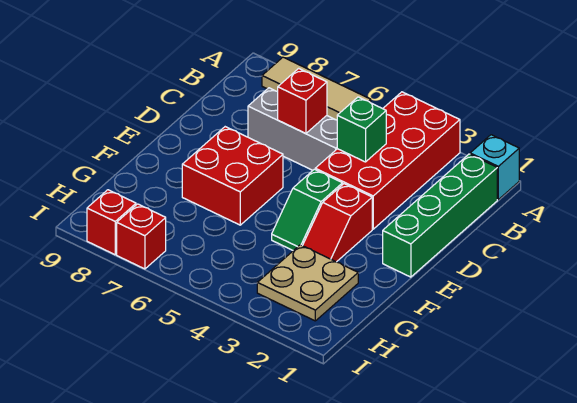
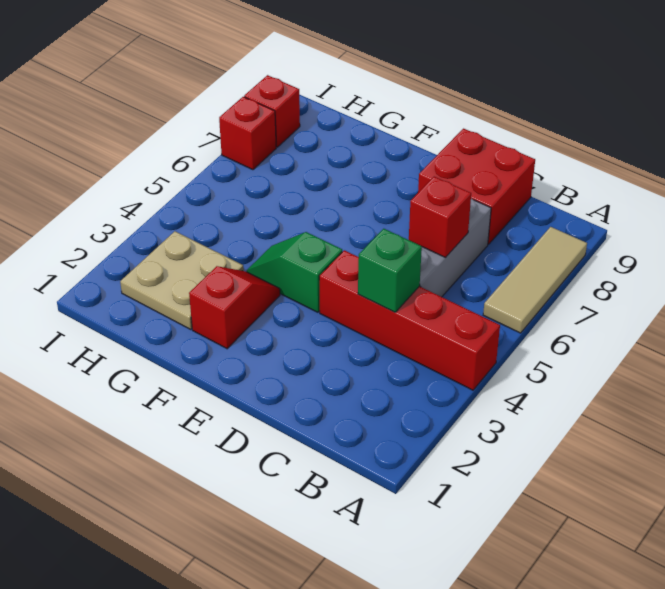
cyan brick A1 level 1 -> none
red brick A3:D4 level 1 -> red brick A4:D4 level 1
green brick B1:E1 level 1 -> none
red slope E3:F3 level 1 top E -> red slope F2:F3 level 1 top 2
red brick E6:F7 level 1 -> red brick C8:D9 level 1

